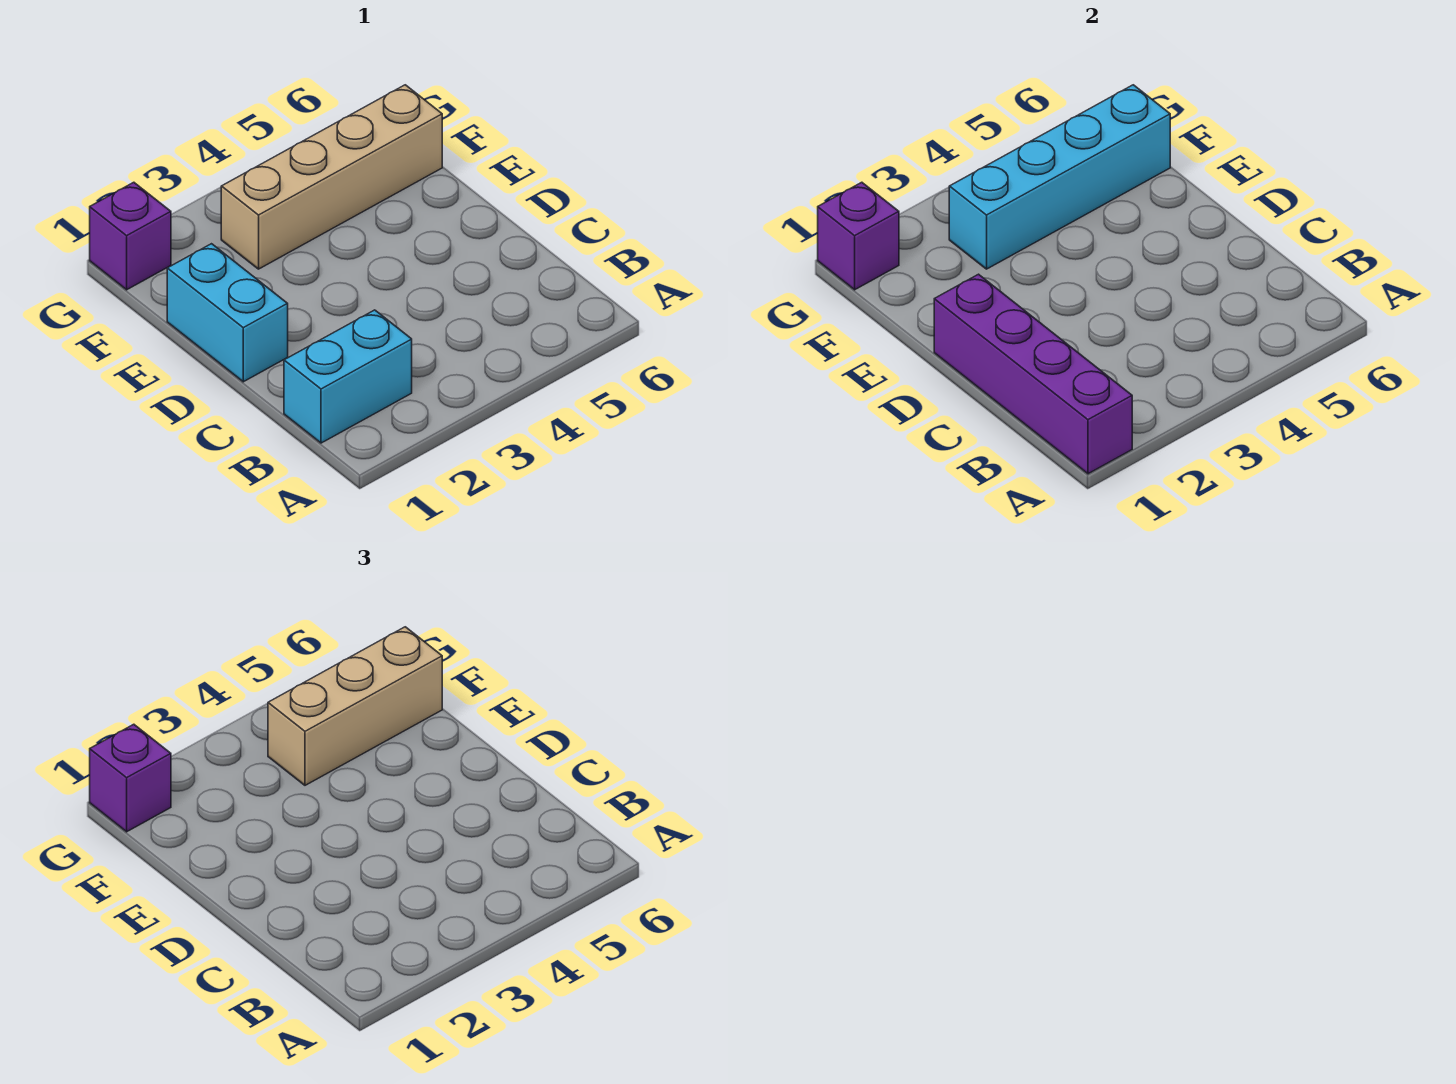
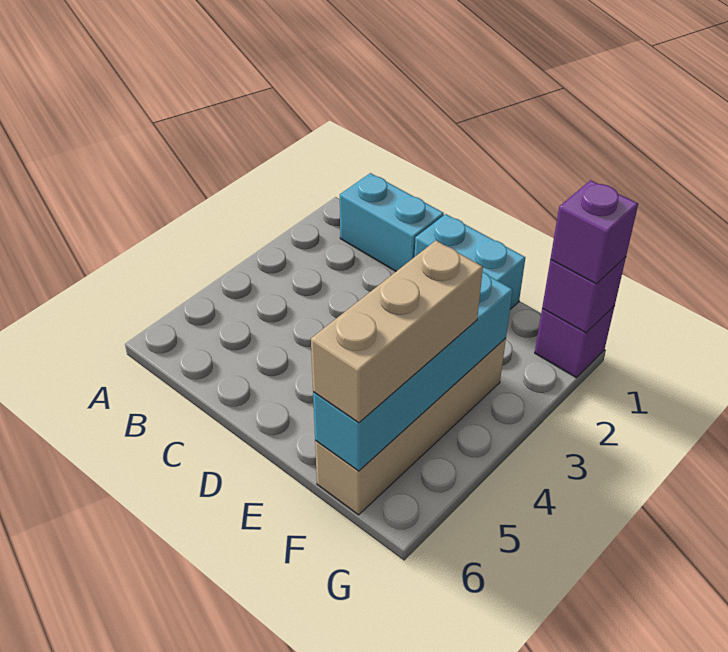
purple brick A1:D1 level 2 -> none
cyan brick B1:B2 level 1 -> cyan brick B1:C1 level 1

